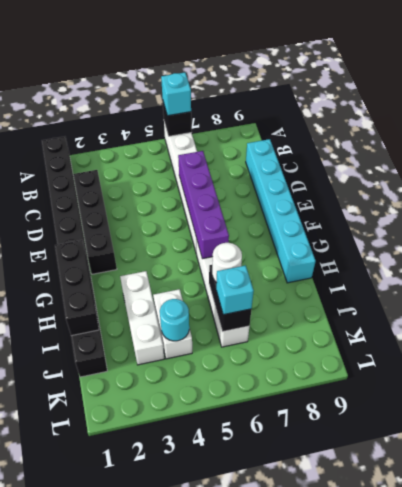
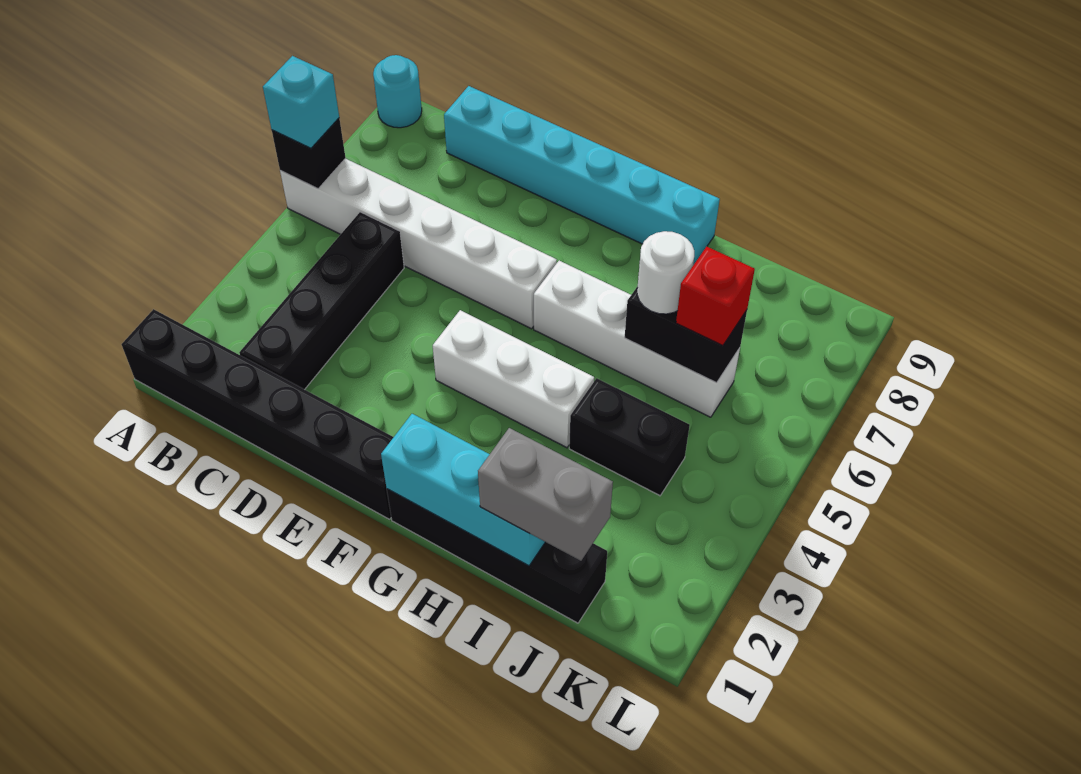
black brick C2:F2 level 1 -> black brick C2:C5 level 1
purple brick D6:G6 level 2 -> none
black brick G1:I1 level 2 -> cyan brick G1:I1 level 2
white brick H3:J3 level 1 -> white brick F4:H4 level 1
none -> grey brick I1:J1 level 3
white brick I4:J4 level 1 -> black brick I4:J4 level 1
cyan round brick J4 level 2 -> cyan round brick A9 level 1
cyan brick J6 level 3 -> red brick J6 level 3

